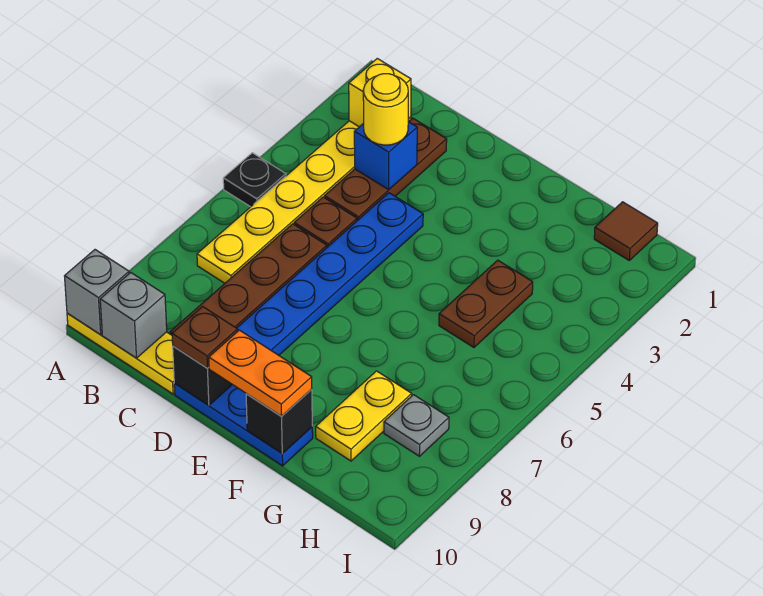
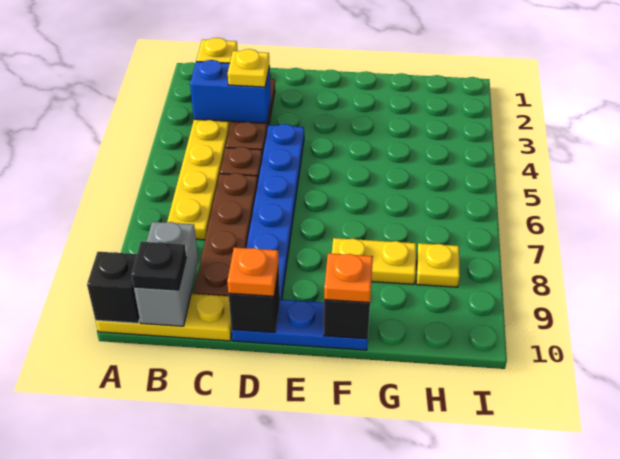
black plate A5 level 1 -> black plate B10 level 3
grey brick A10 level 2 -> black brick A10 level 2
grey brick B10 level 2 -> grey brick B9:B10 level 2
blue brick C3 level 2 -> blue brick B3:C3 level 2
yellow round brick C3 level 3 -> yellow plate C3 level 3
brown plate D10 level 3 -> orange plate D10 level 3
orange plate E10:F10 level 3 -> orange plate F10 level 3
brown plate G4:G5 level 1 -> none
yellow plate G8:G9 level 1 -> yellow plate F8:G8 level 1
brown tile H1 level 1 -> none
grey plate H8 level 1 -> yellow plate H8 level 1

